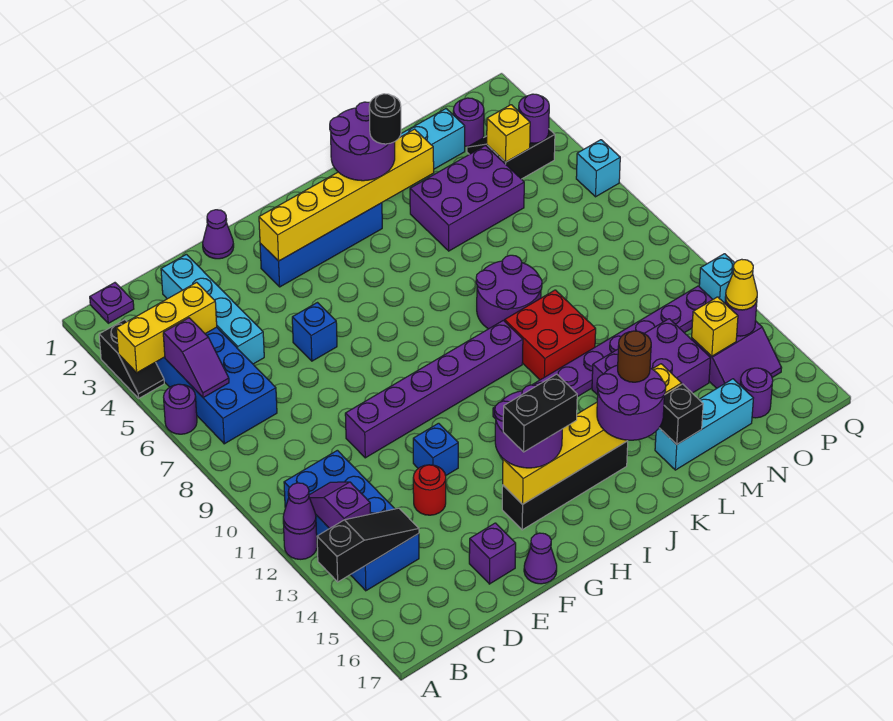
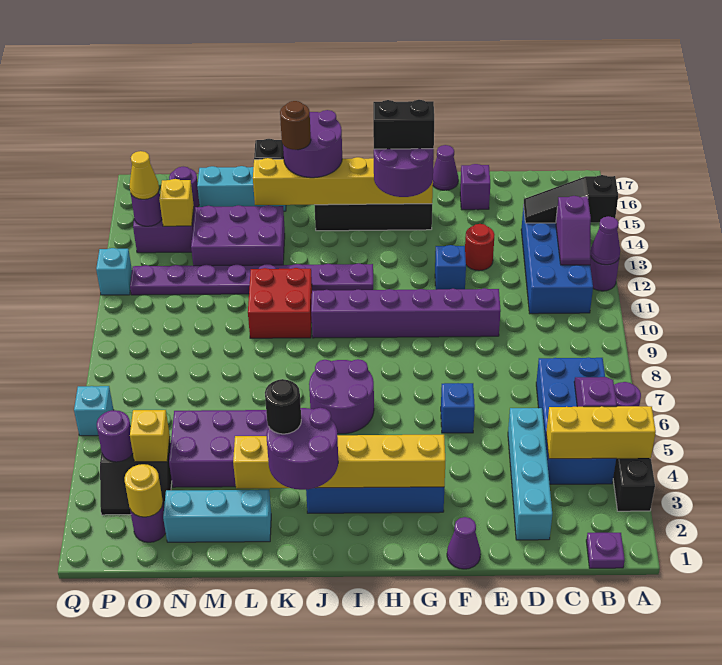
purple round brick K8:L9 level 1 -> purple round brick I6:J7 level 1
none -> yellow round brick O2 level 2

